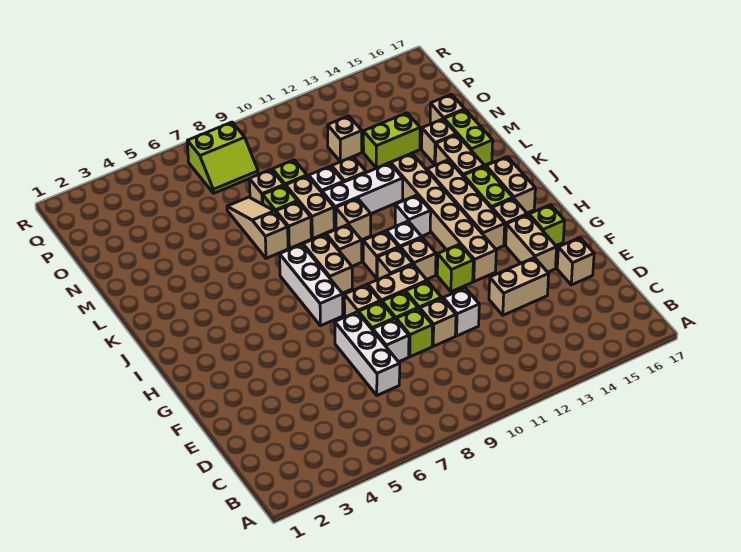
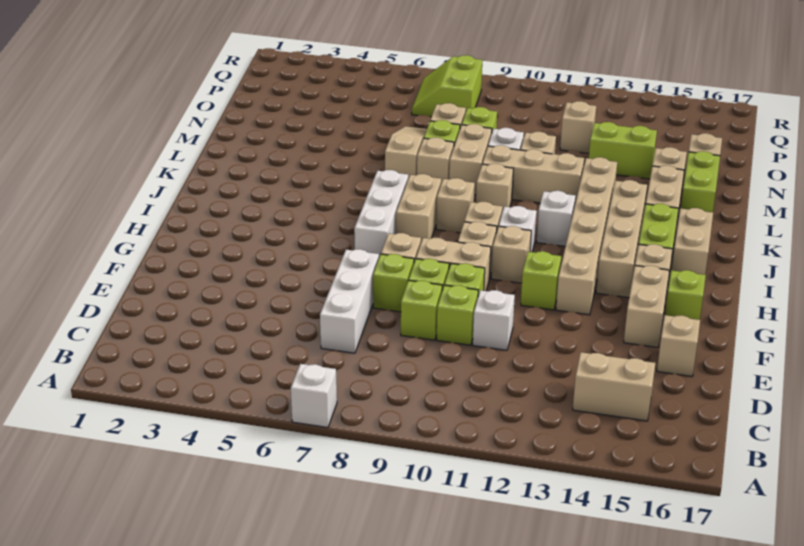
white brick E8 level 1 -> white brick A7 level 1
tan brick E10 level 1 -> lime brick E10 level 1
tan brick E13:E14 level 1 -> tan brick C14:C15 level 1
white brick L10:L12 level 1 -> tan brick L10:L12 level 1
lime slope P7:Q8 level 1 top Q -> lime slope P7:Q8 level 1 top 8

